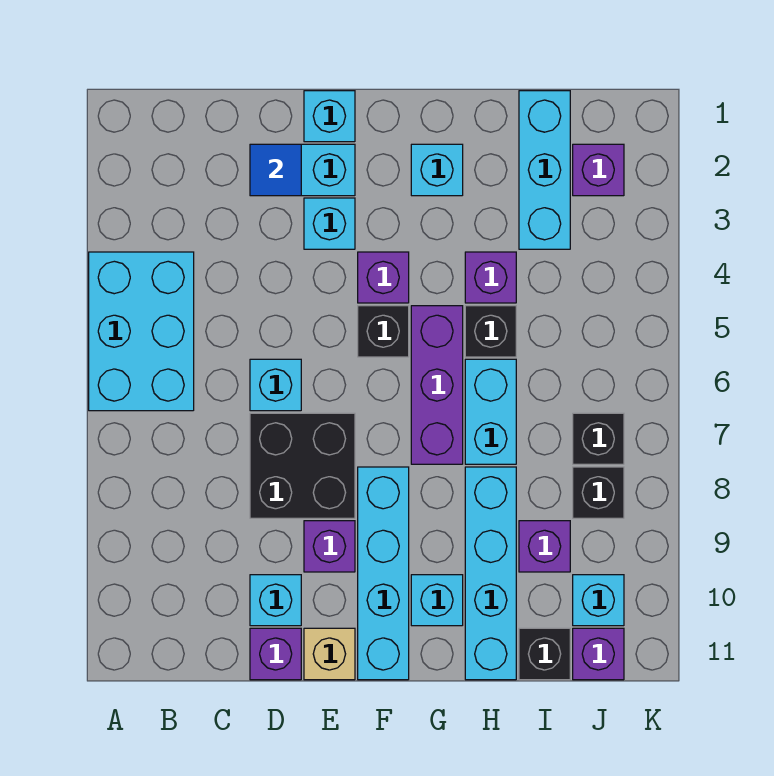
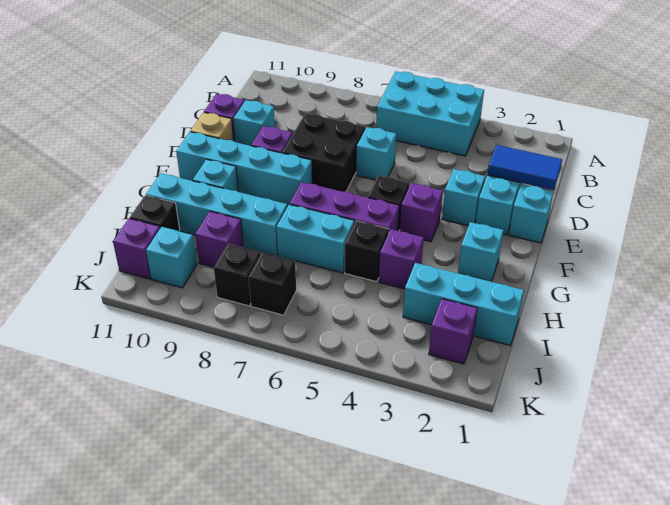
blue tile D2 level 2 -> blue tile D1:D2 level 2

